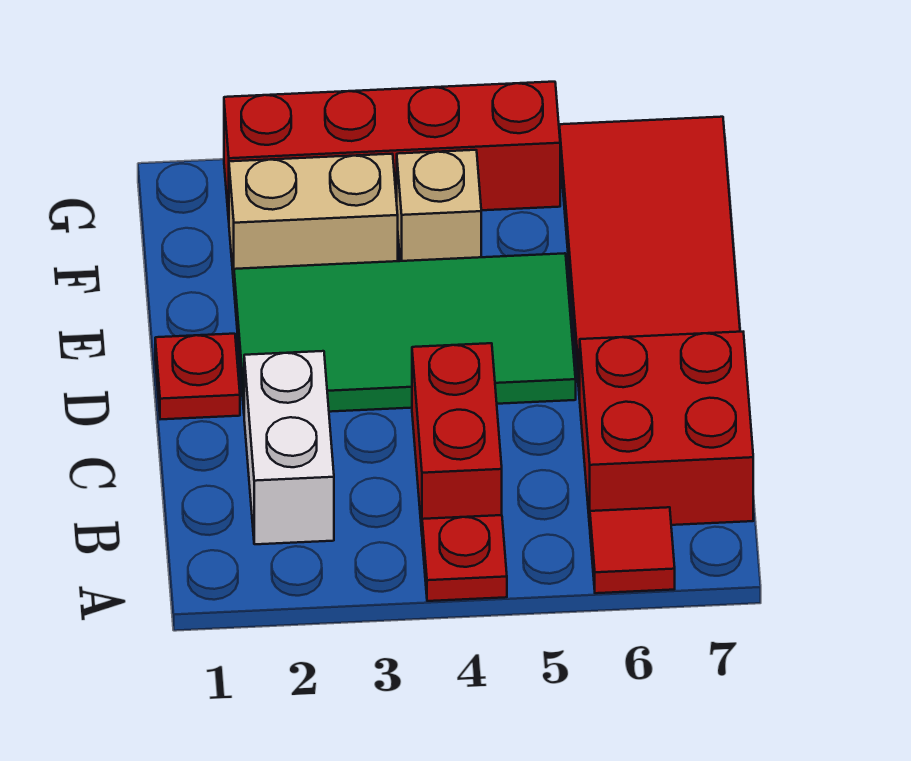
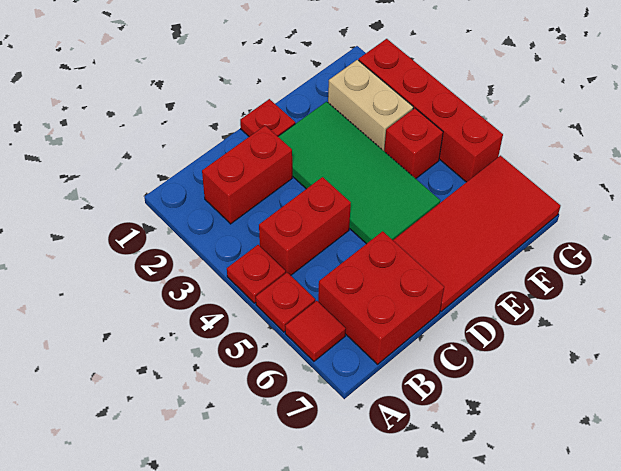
none -> red plate A5 level 1
white brick B2:C2 level 1 -> red brick B2:C2 level 1
tan brick F4 level 1 -> red brick F4 level 1

